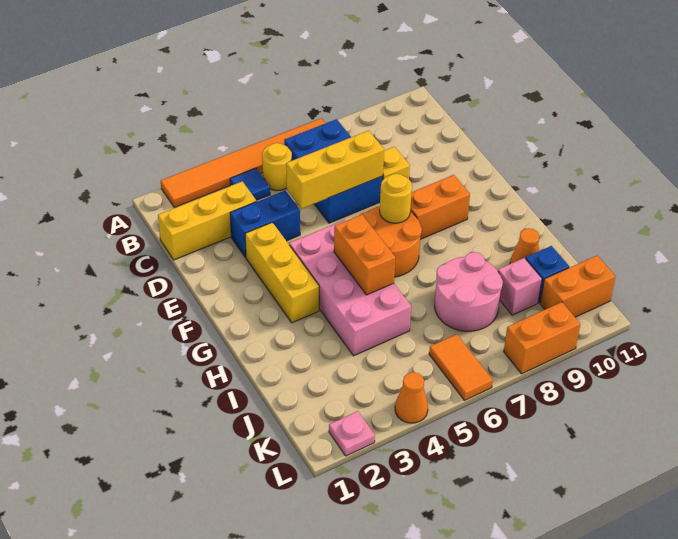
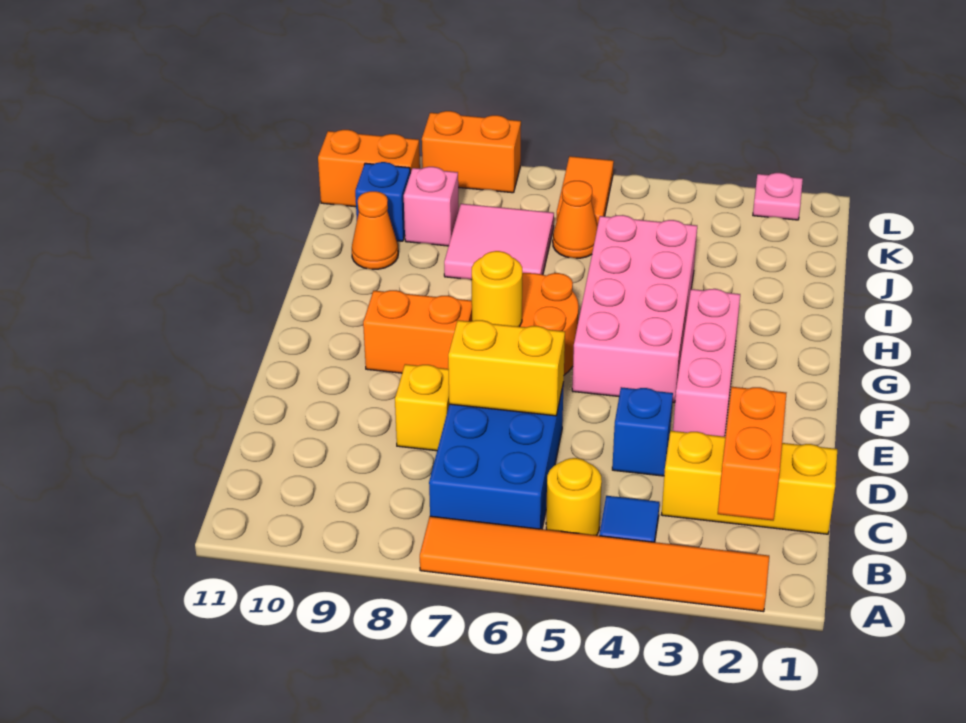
blue brick D3:D4 level 1 -> blue brick D4 level 1
yellow brick D5:D7 level 2 -> yellow brick D6:D7 level 2
yellow brick E3:G3 level 1 -> pink brick E3:G3 level 1
orange brick G5:H5 level 2 -> orange brick B2:C2 level 2
pink round brick I7:J8 level 1 -> pink tile I7:J8 level 1
orange cone L4 level 1 -> orange cone J6 level 1

